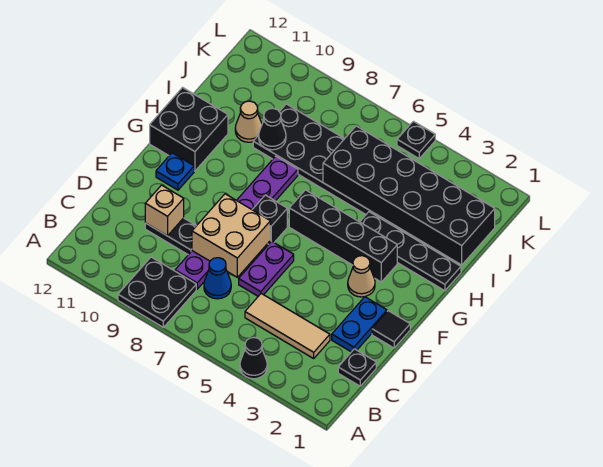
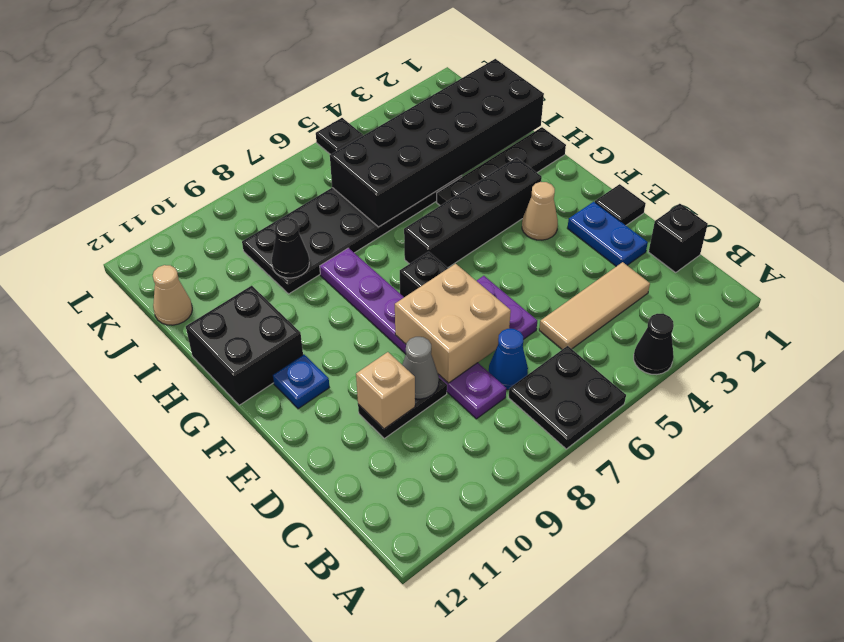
black plate A8:B9 level 1 -> black plate A6:B7 level 1
black plate C1 level 1 -> black brick C1 level 1
none -> grey cone D9 level 2
tan cone I10 level 1 -> tan cone J12 level 1

